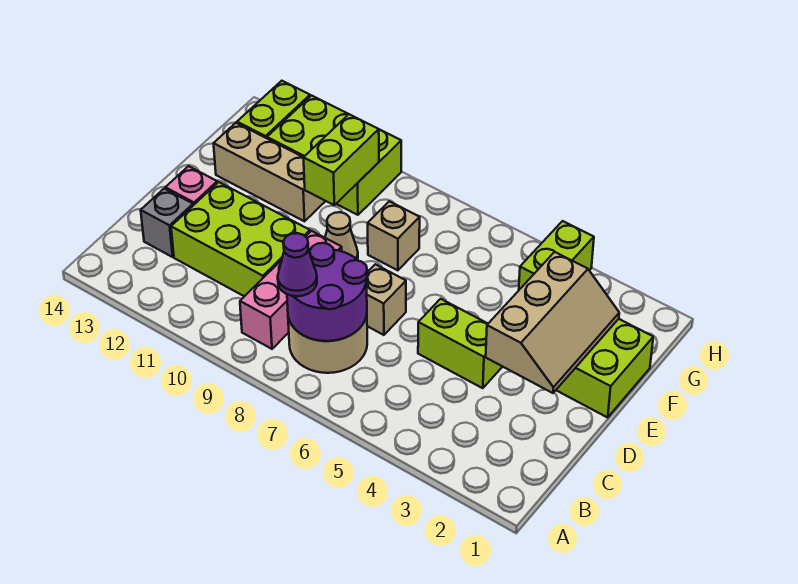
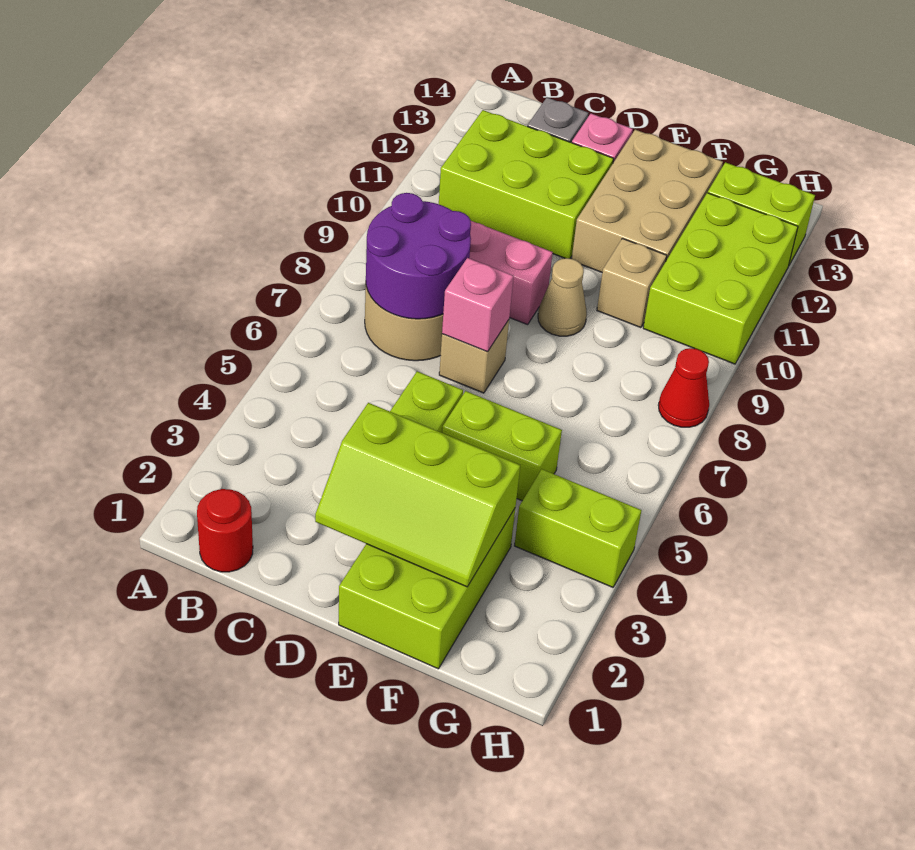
none -> red round brick B1 level 1
purple cone B8 level 3 -> none
lime brick C10:D12 level 1 -> lime brick B11:D12 level 1
tan slope D2:F3 level 2 top 3 -> lime slope D2:F3 level 2 top 3
none -> pink brick D7 level 2
tan brick F8 level 1 -> tan brick F10 level 1
lime brick F10:G10 level 2 -> lime brick E5:F5 level 1
tan brick F11:F13 level 1 -> tan brick E11:F13 level 1
none -> red cone H8 level 1

